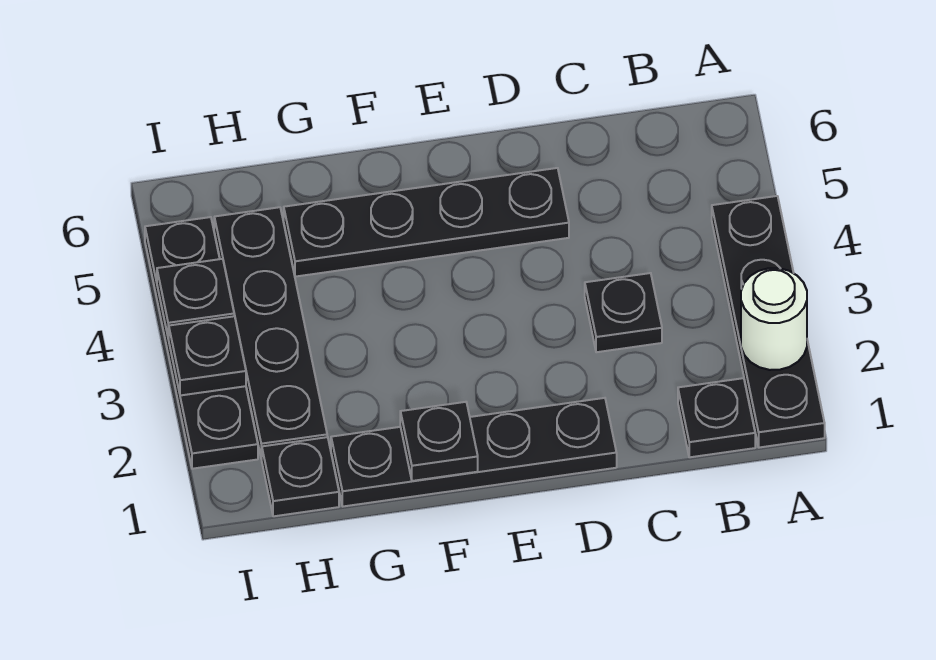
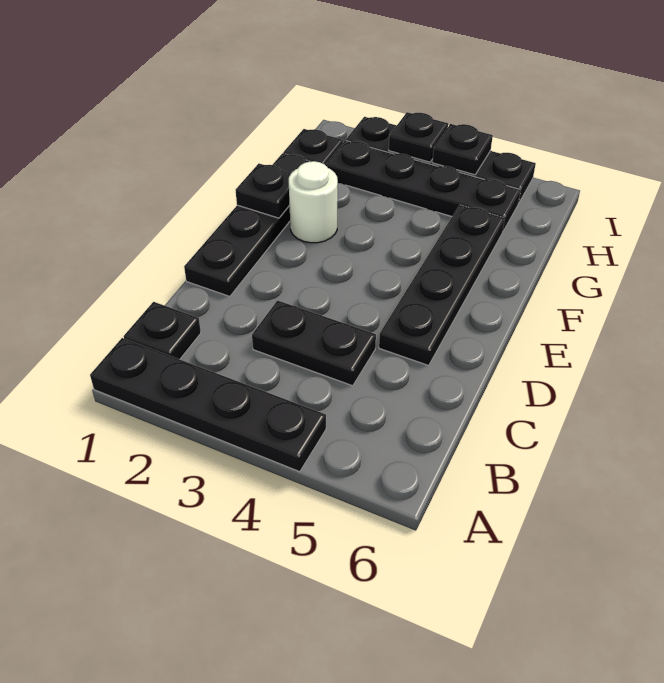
white round brick A2 level 2 -> white round brick F2 level 1
black plate C3 level 1 -> black plate C3:C4 level 1

